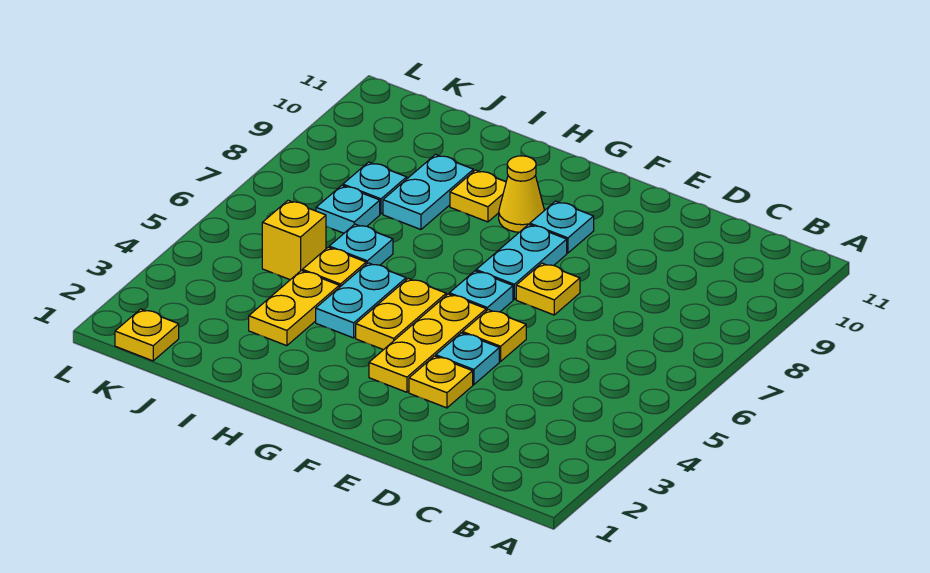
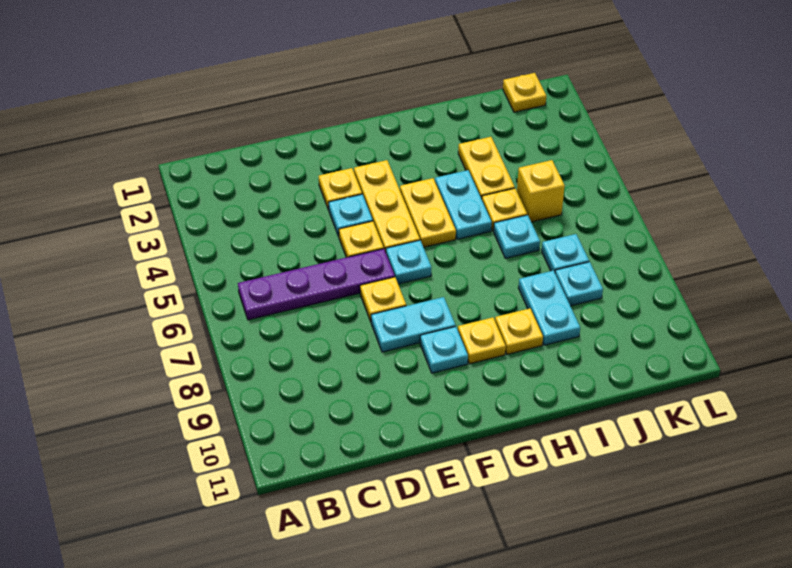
none -> purple plate B6:E6 level 1
cyan plate F7:F8 level 1 -> cyan plate E8:F8 level 1
yellow cone G9 level 1 -> yellow plate G9 level 1

